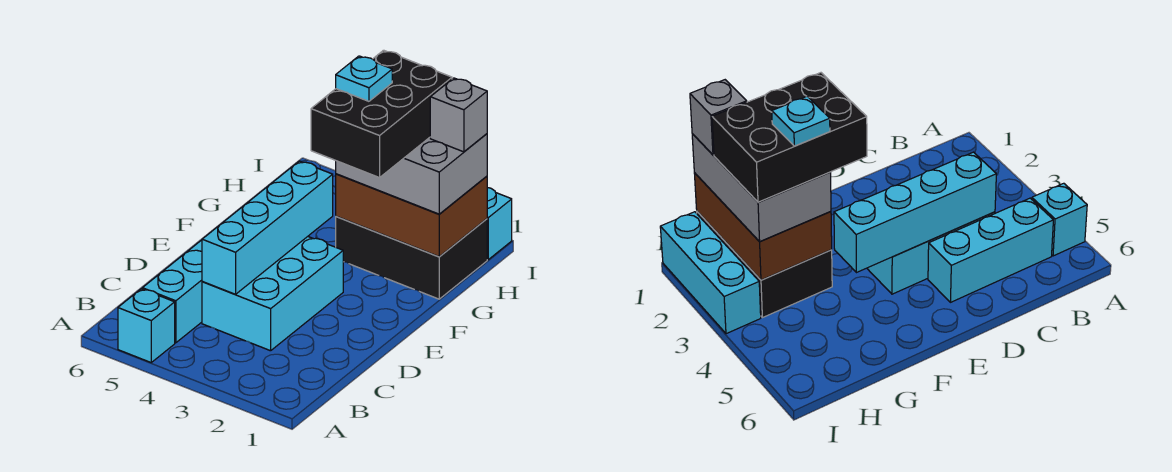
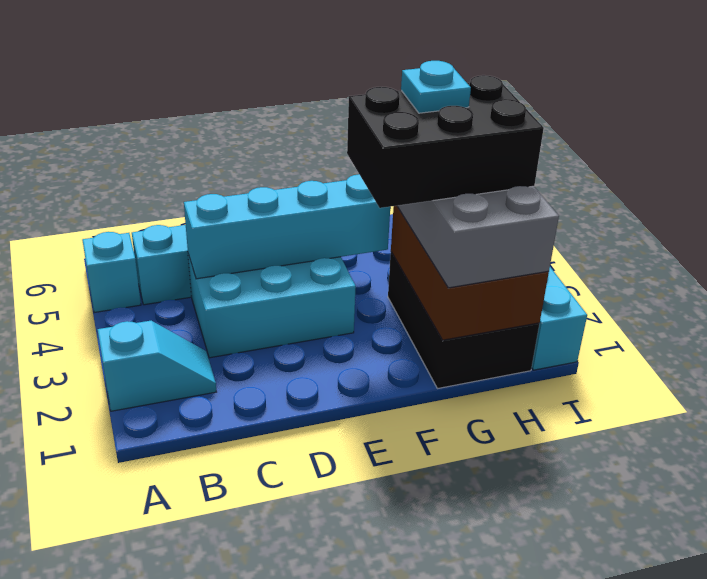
none -> cyan slope A2:B2 level 1 top A
grey brick H1 level 4 -> none

